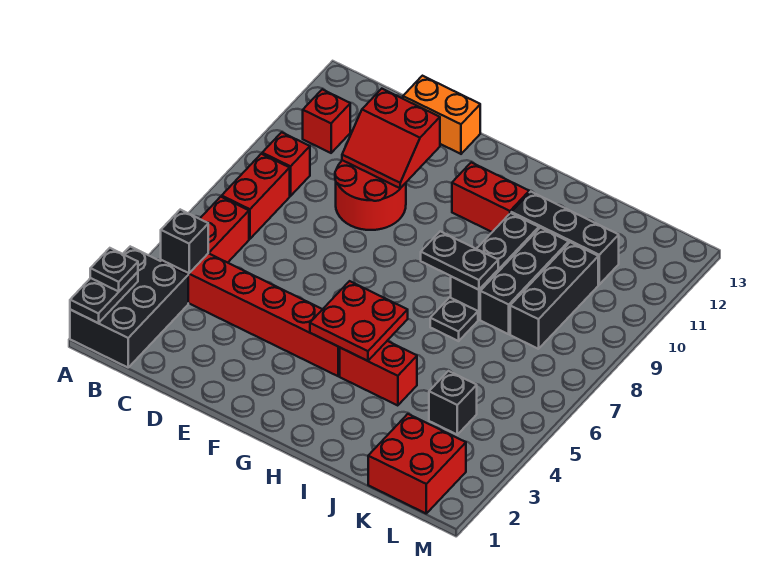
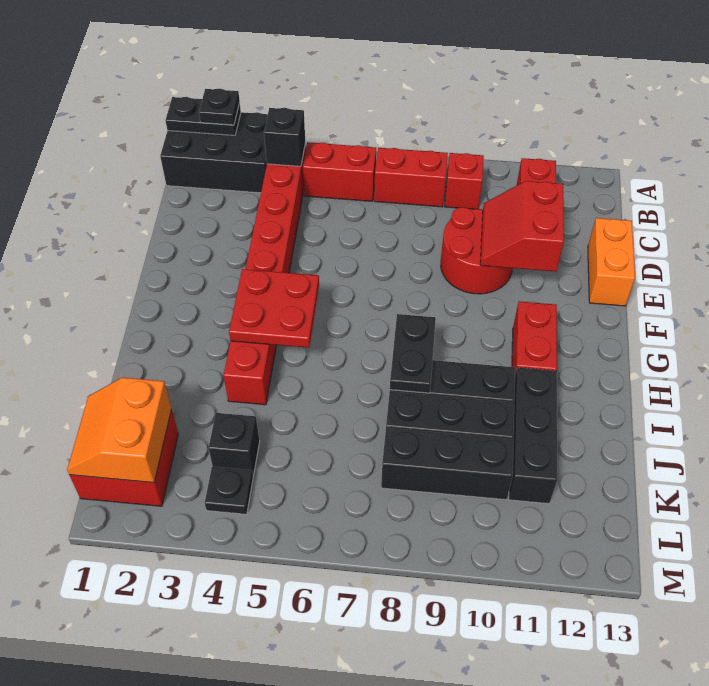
black plate I7 level 1 -> black plate L4 level 1
none -> orange slope K1:L2 level 2 top 2

